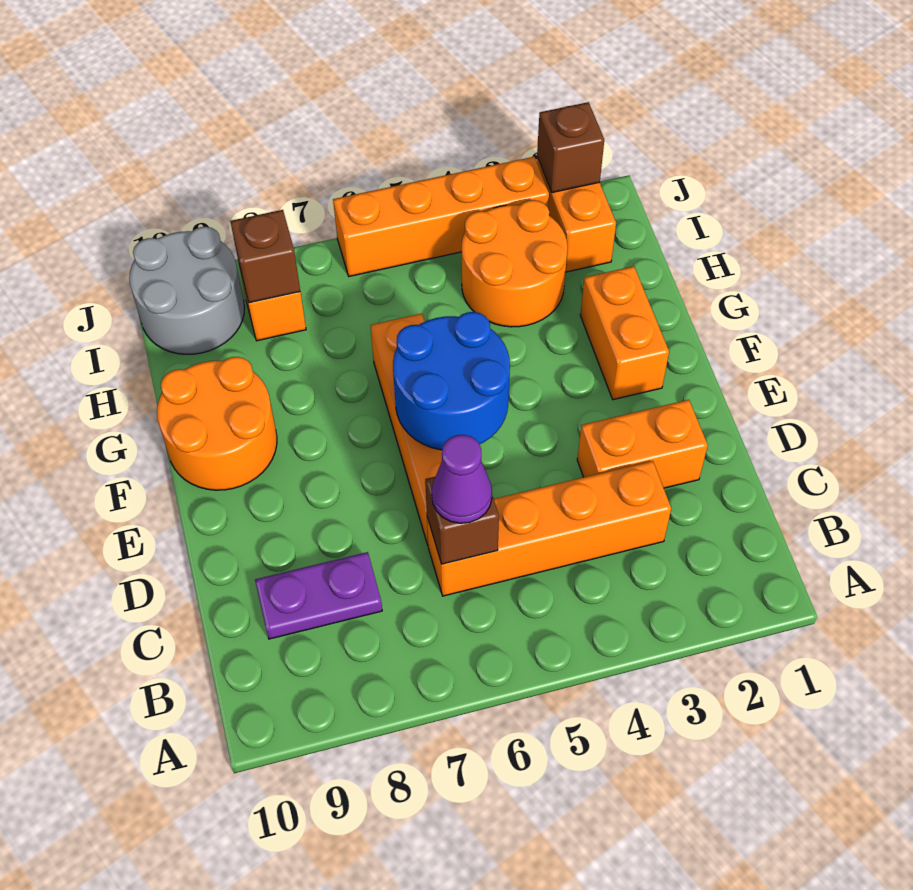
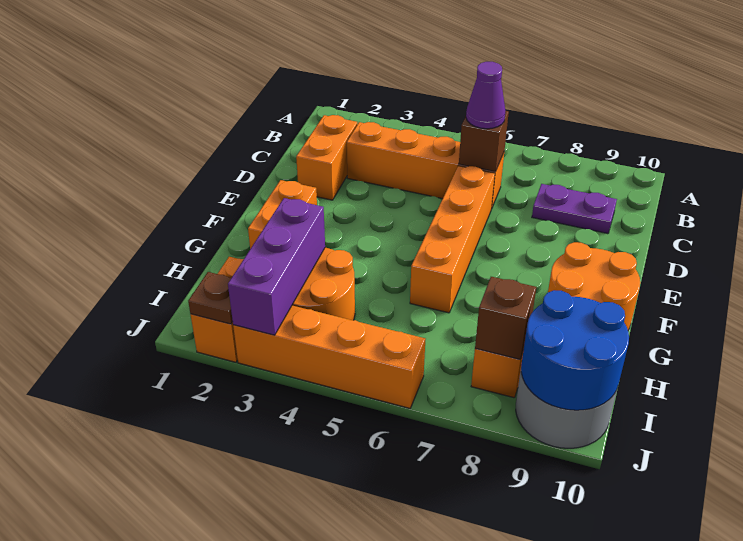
orange brick D2:D3 level 1 -> orange brick C2:D2 level 1
blue round brick E5:F6 level 2 -> blue round brick I9:J10 level 2
none -> purple brick H3:J3 level 2
brown brick J2 level 2 -> brown plate J2 level 2

